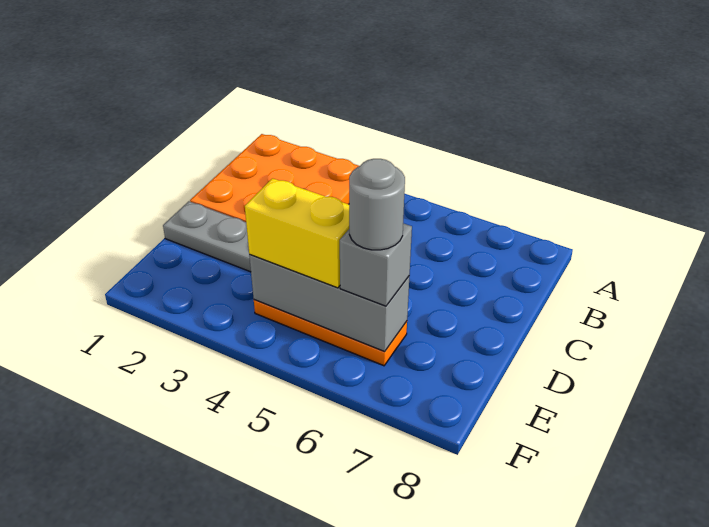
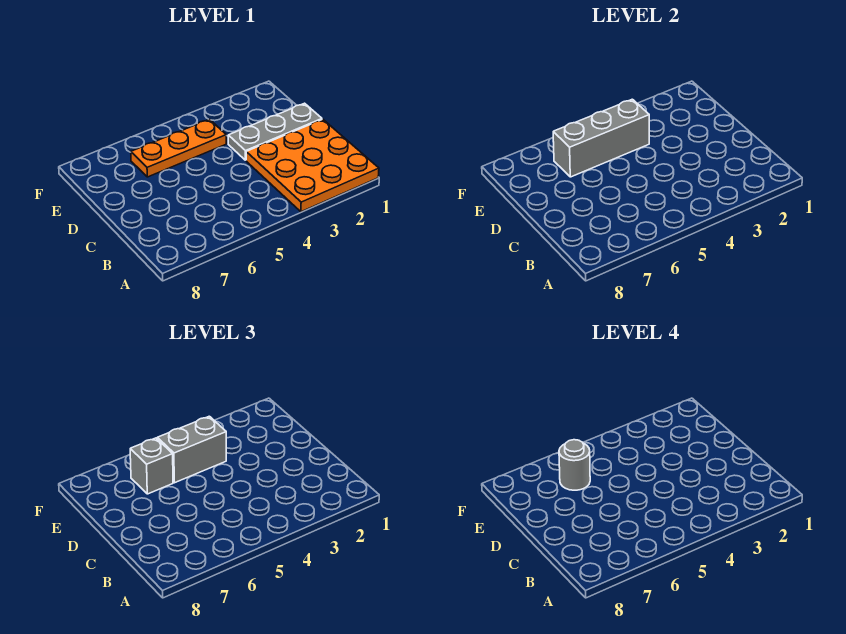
yellow brick E4:E5 level 3 -> grey brick E4:E5 level 3

